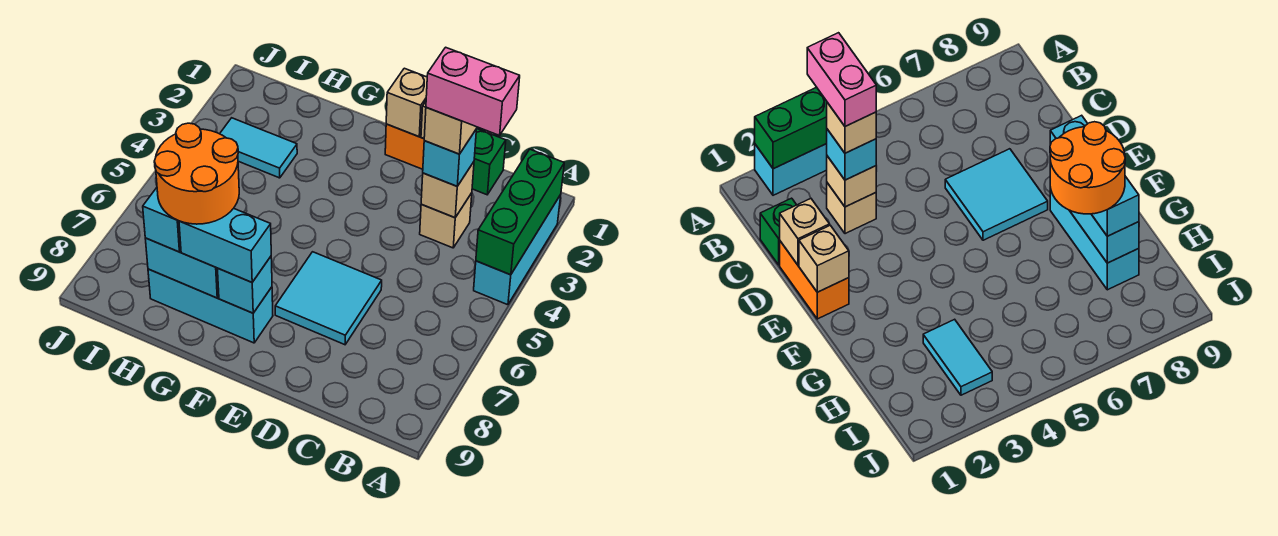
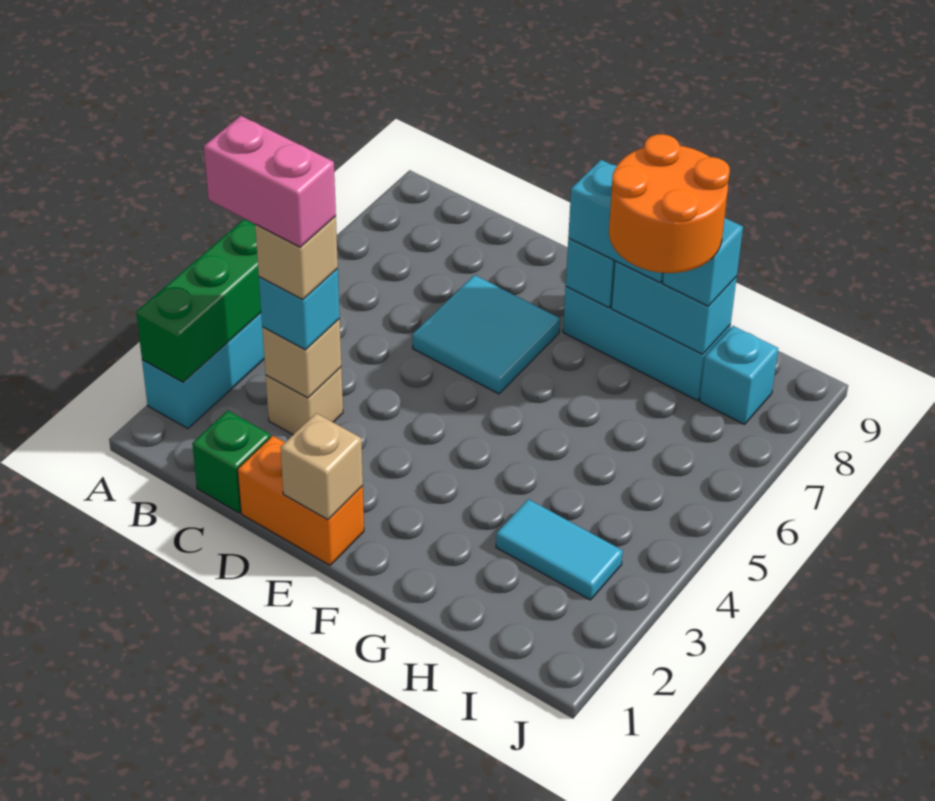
tan brick D1 level 2 -> none
none -> cyan brick I8 level 1

